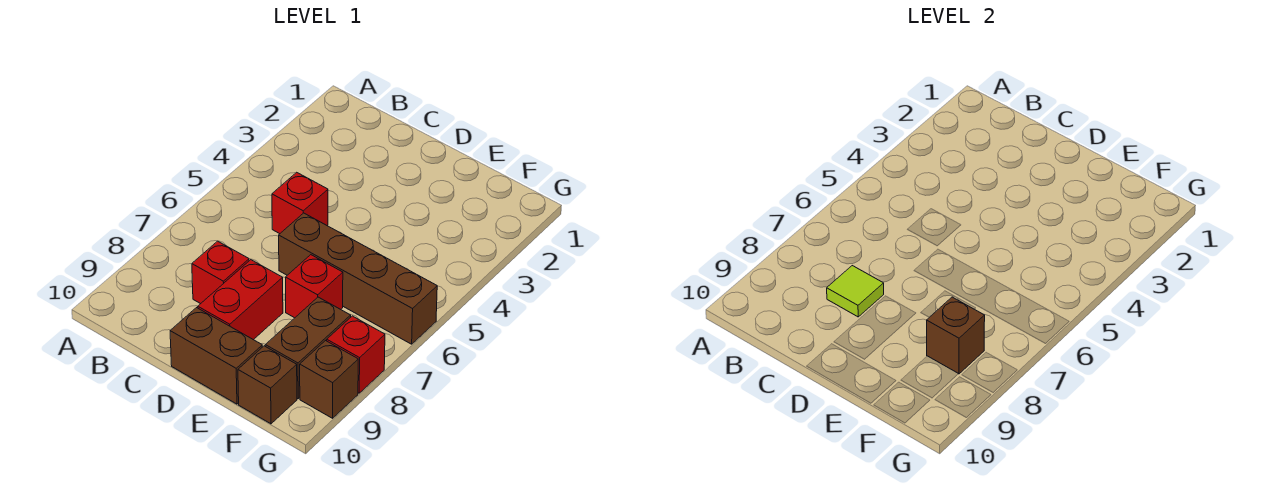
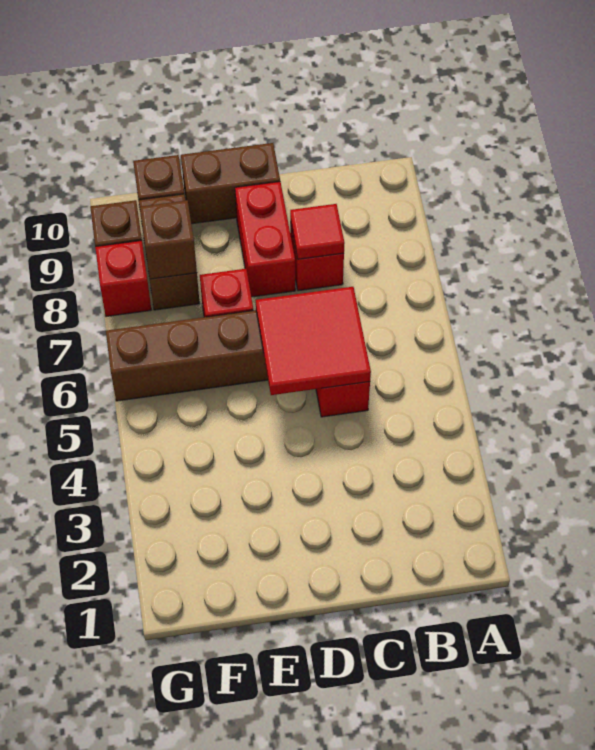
none -> red tile C5:D6 level 2
lime tile C8 level 2 -> red tile C8 level 2

